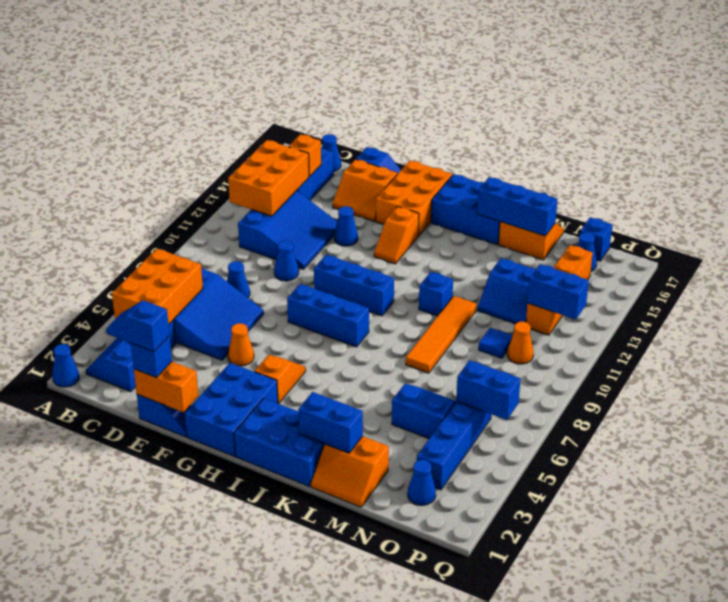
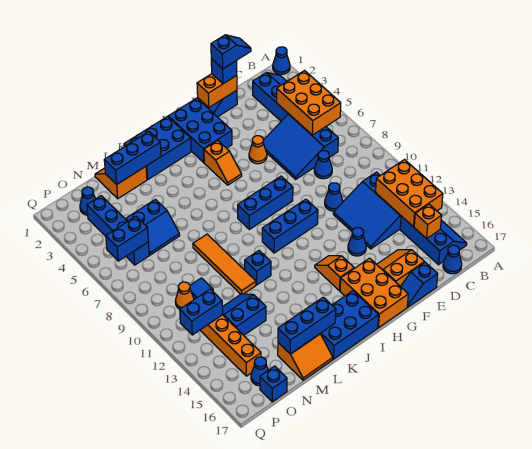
blue brick K2:L2 level 2 -> blue brick K2:M2 level 2

